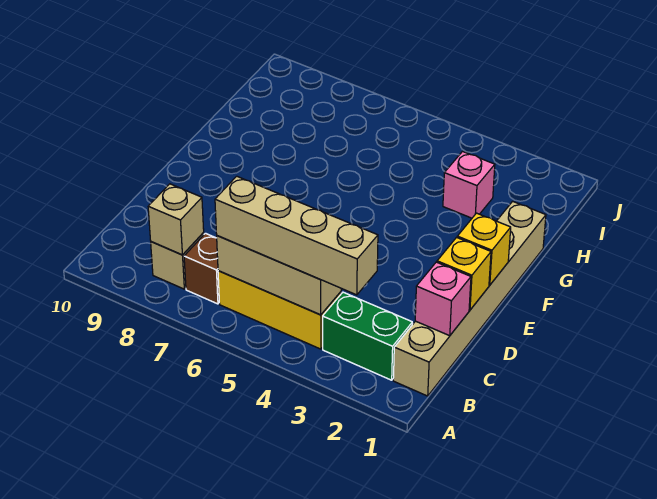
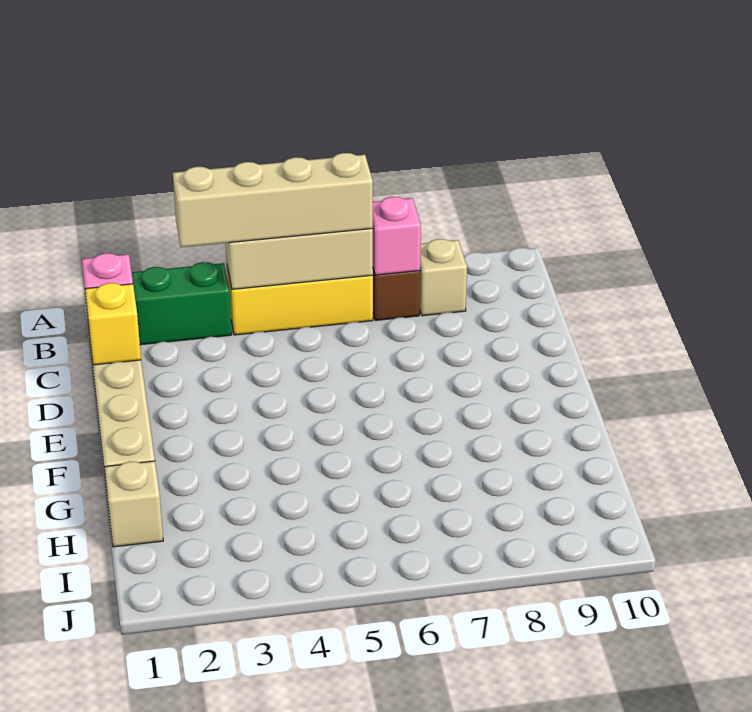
tan brick B8 level 2 -> tan brick H1 level 1
yellow brick E1 level 2 -> none
pink brick H3 level 1 -> pink brick B7 level 2

